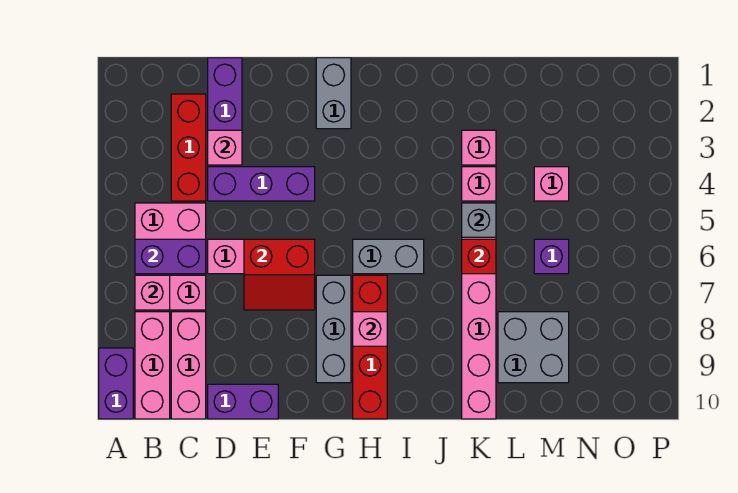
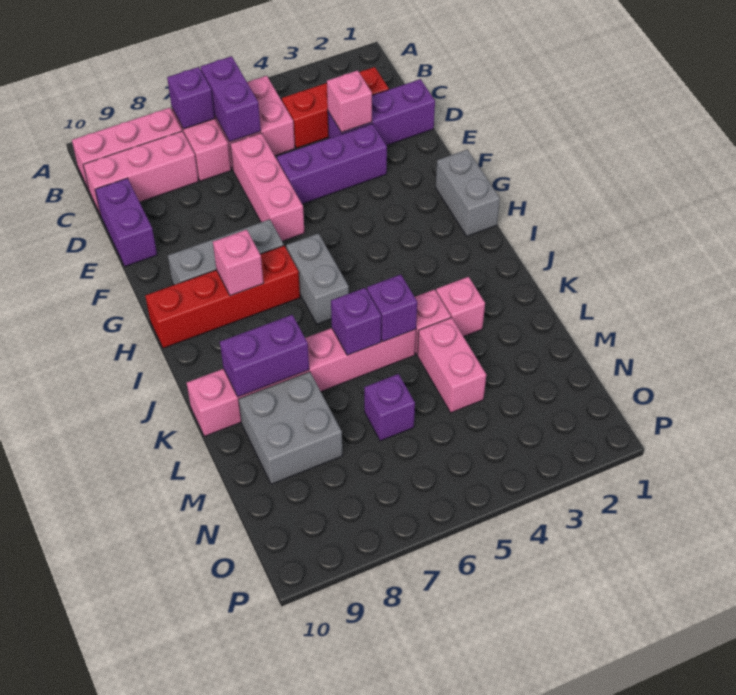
purple brick A9:A10 level 1 -> purple brick K8:K9 level 2
pink brick B7 level 2 -> purple brick B7 level 2
purple brick D4:F4 level 1 -> purple brick E3:E5 level 1
red slope E6:F7 level 2 top 6 -> none
grey brick G1:G2 level 1 -> grey brick G1:H1 level 1
grey brick K5 level 2 -> purple brick K5 level 2
red brick K6 level 2 -> purple brick K6 level 2
pink brick M4 level 1 -> pink brick L4:M4 level 1

